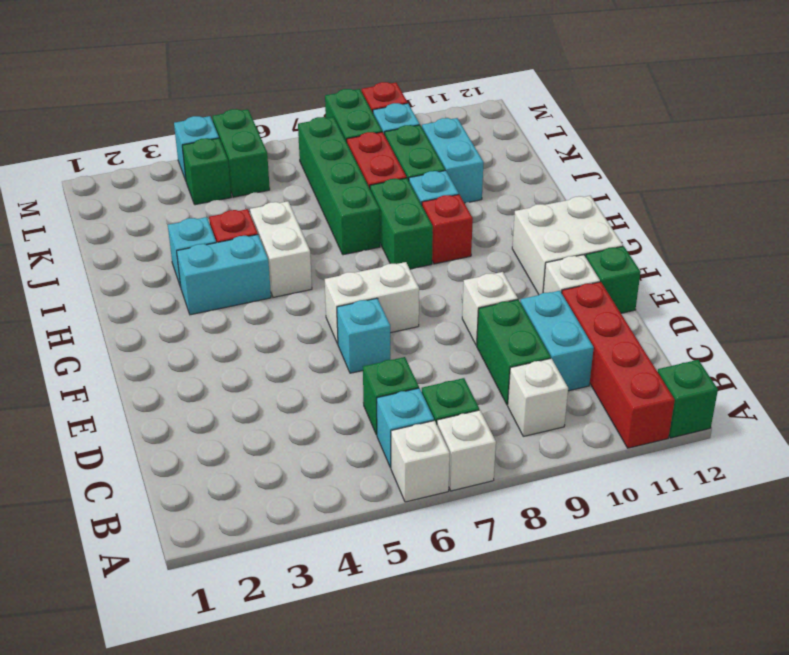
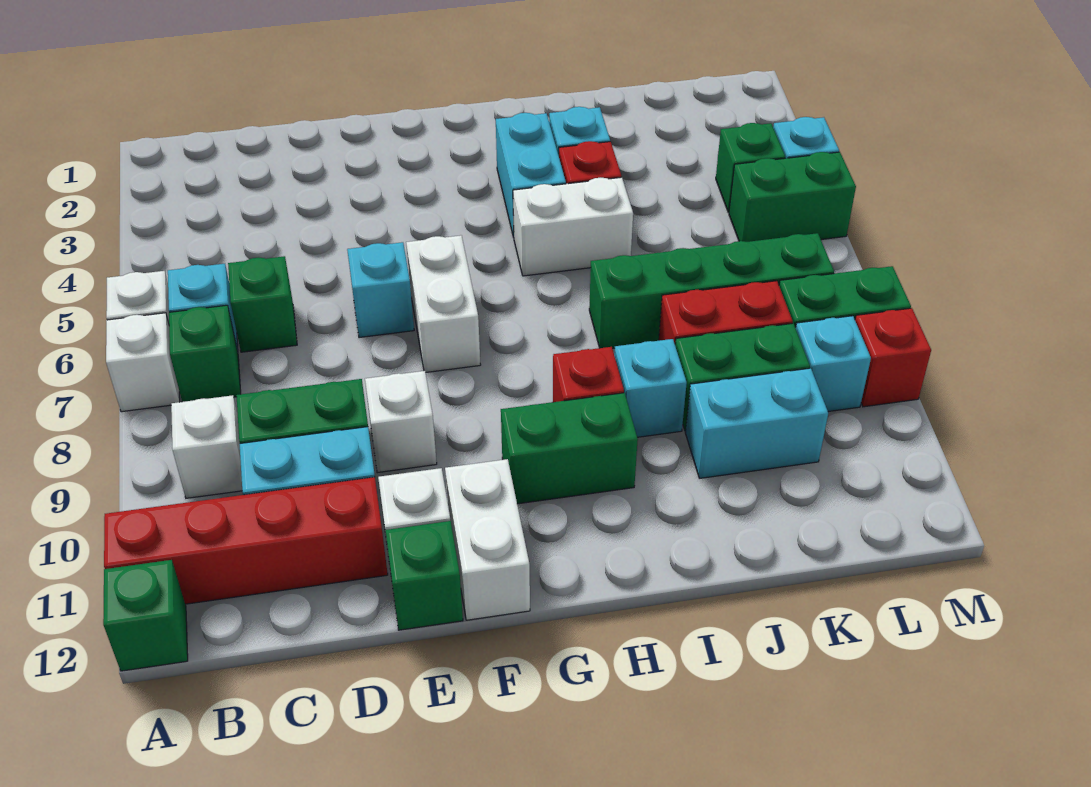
white brick F11:G12 level 1 -> white brick F11:F12 level 1
green brick H8:I8 level 1 -> green brick G10:H10 level 1

